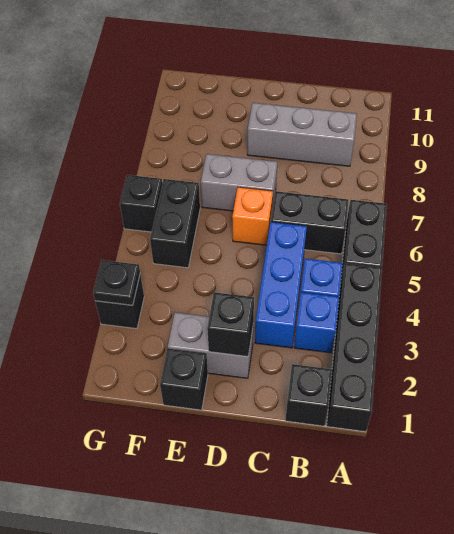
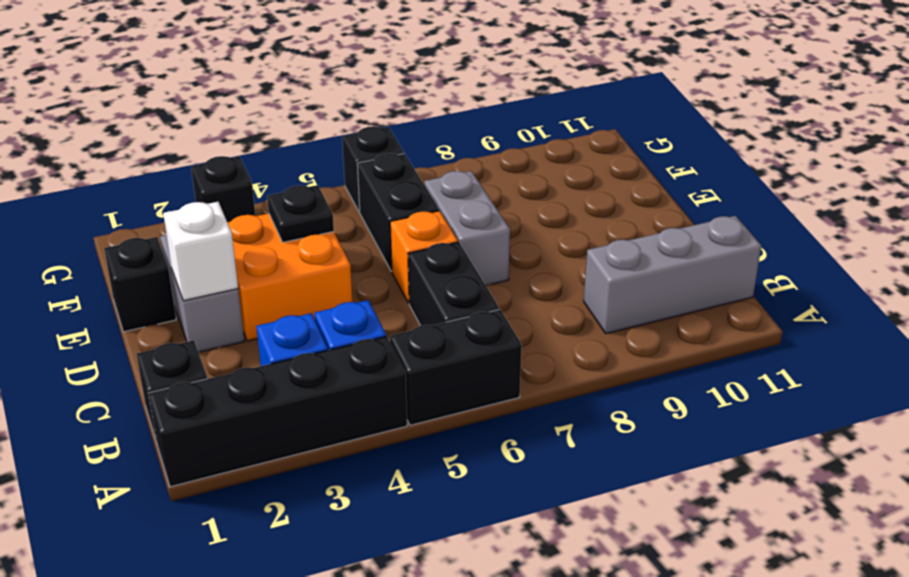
grey brick B9:D9 level 1 -> grey brick B9:B11 level 1
blue brick C3:C5 level 1 -> none
black brick D2 level 2 -> white brick D2 level 2
none -> orange brick D3:E4 level 1
black brick F5:F6 level 1 -> black brick E6:F6 level 1
black plate G3 level 2 -> black plate E4 level 2

